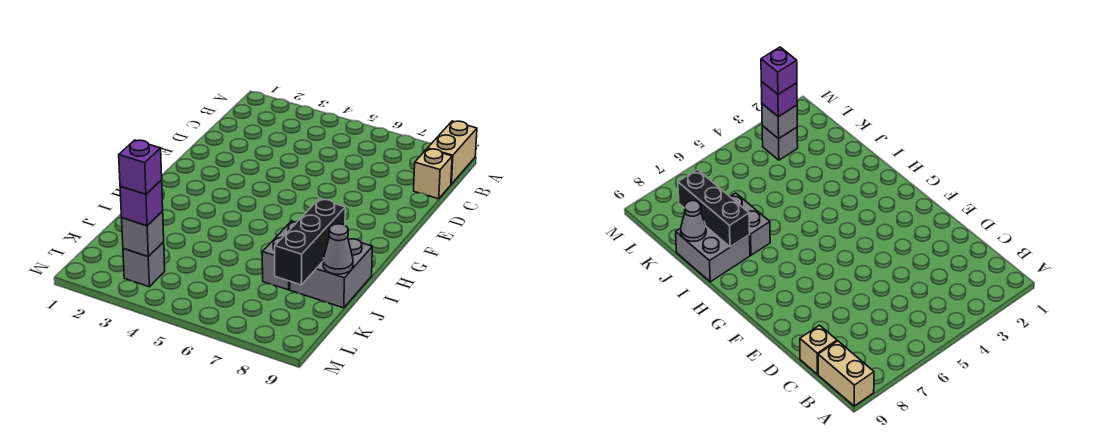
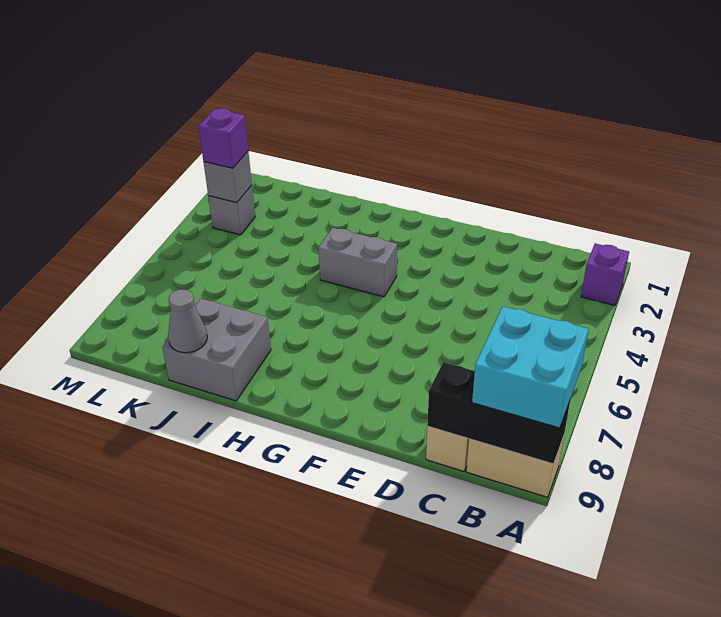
none -> cyan brick A8:B9 level 3
grey brick I7:J7 level 1 -> grey brick G4:H4 level 1
black brick I8:K8 level 2 -> black brick A9:C9 level 2
purple brick L3 level 4 -> purple brick A2 level 1

